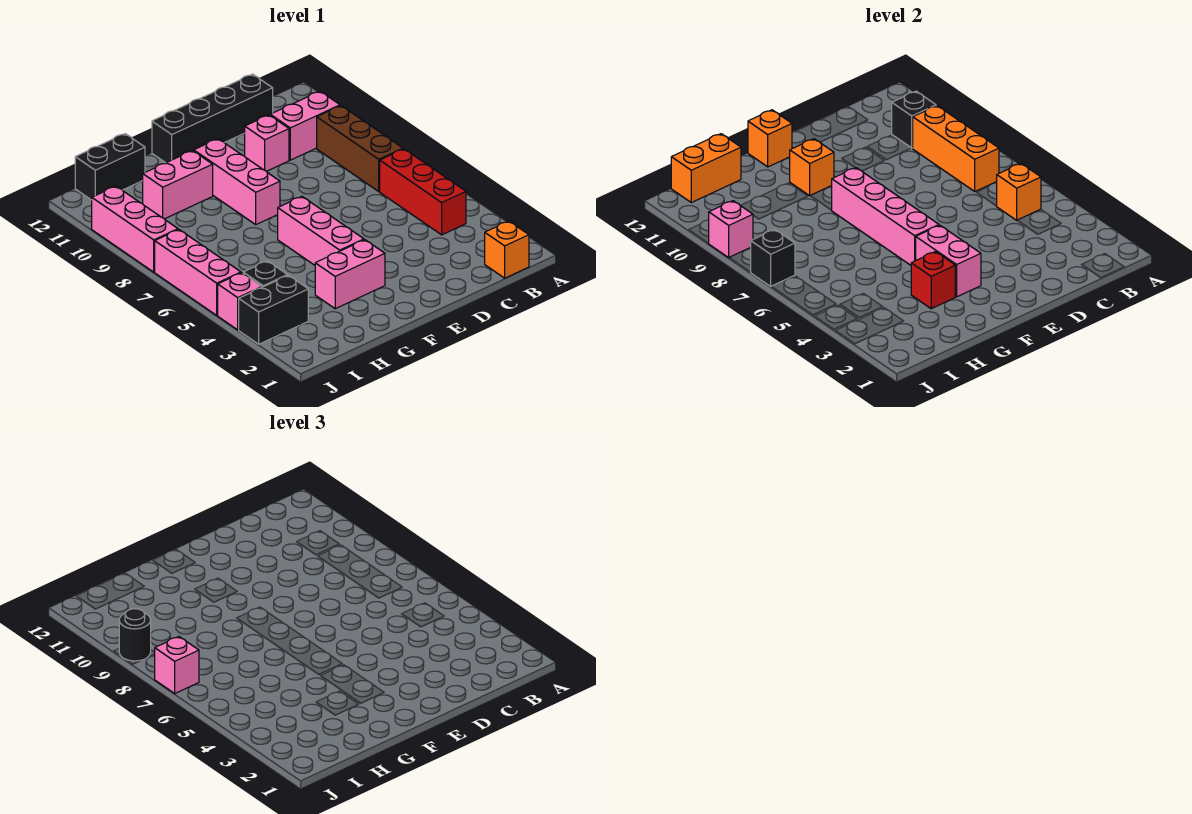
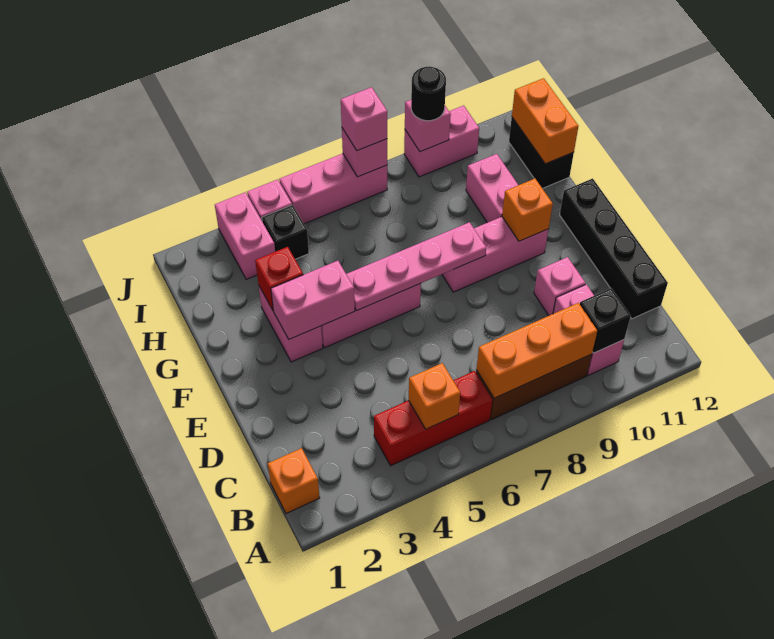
pink brick F5:F8 level 2 -> pink plate F5:F8 level 2
orange brick F12 level 2 -> none
black brick I3:J3 level 1 -> pink brick I3:J3 level 1
black brick J7 level 2 -> pink brick J7 level 2
pink brick J8:J10 level 1 -> pink brick J9:J10 level 1

